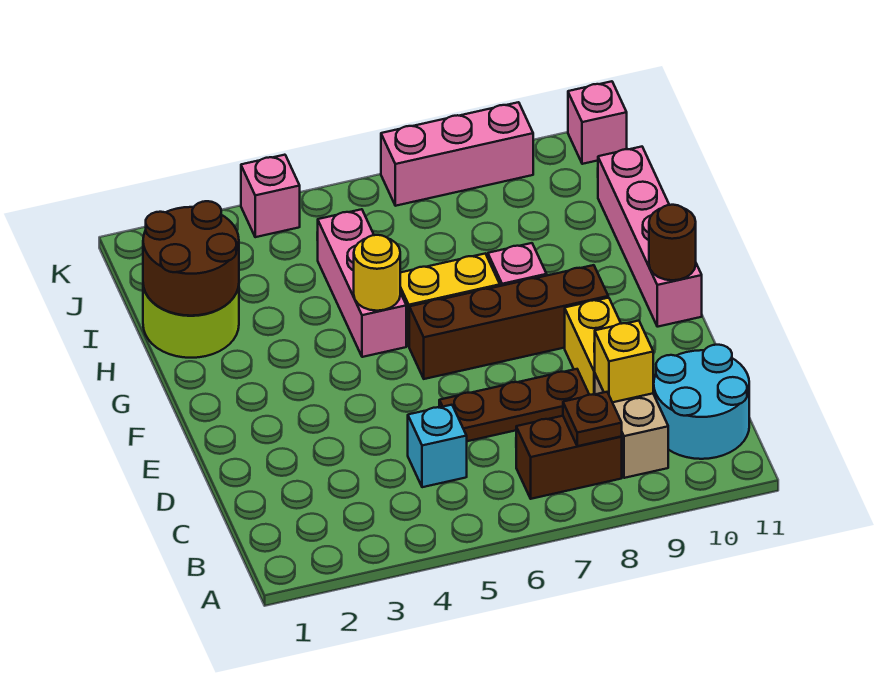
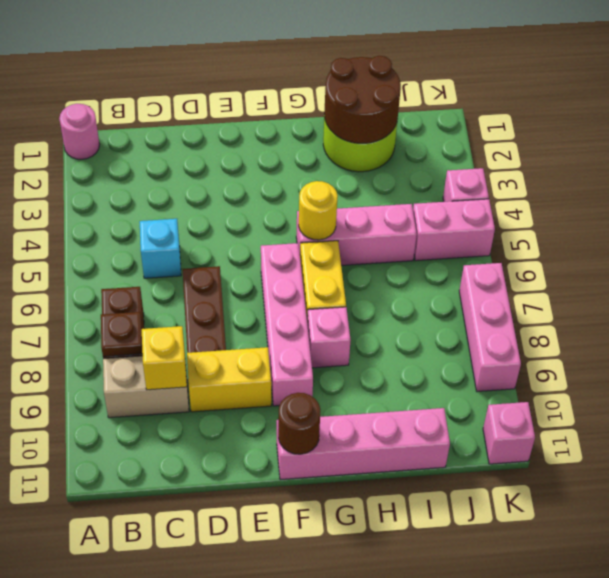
none -> pink round brick A1 level 1
cyan round brick B10:C11 level 1 -> none
brown brick F6:F9 level 1 -> pink brick F6:F9 level 1
none -> pink brick J5:K5 level 1

